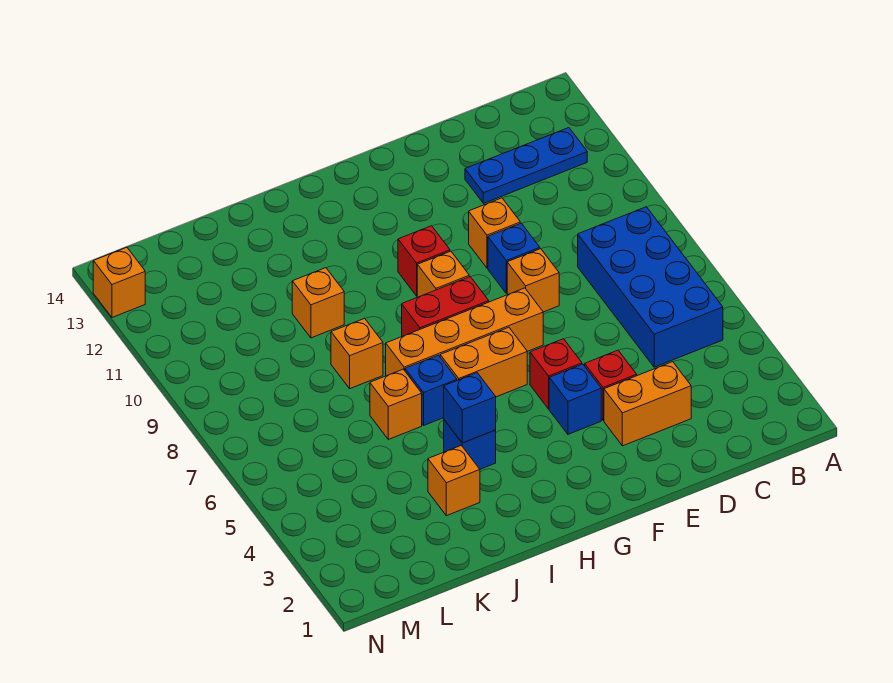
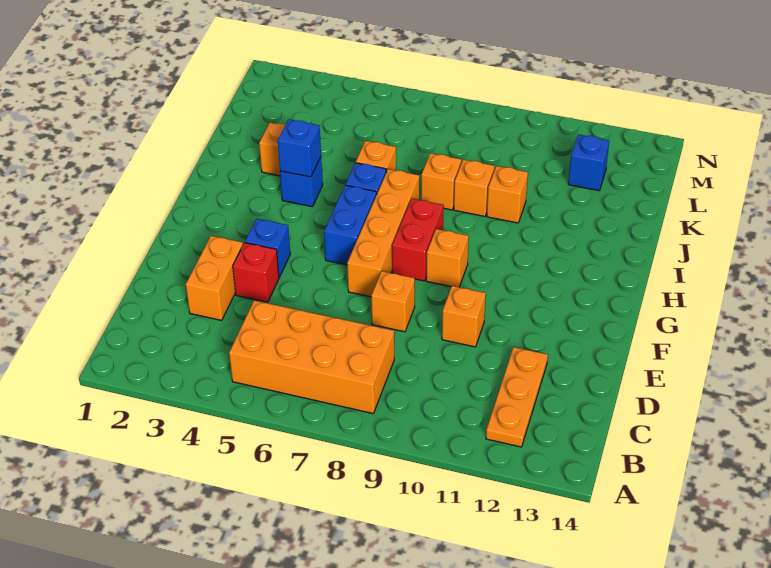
blue brick B5:C8 level 1 -> orange brick B5:C8 level 1
blue plate B12:D12 level 1 -> orange plate B12:D12 level 1
blue brick E9 level 1 -> blue brick L12 level 1
red brick F5 level 1 -> none
orange brick G6:H6 level 1 -> blue brick G6:H6 level 1
red brick G10 level 1 -> none
orange brick N13 level 1 -> orange brick J9 level 1

